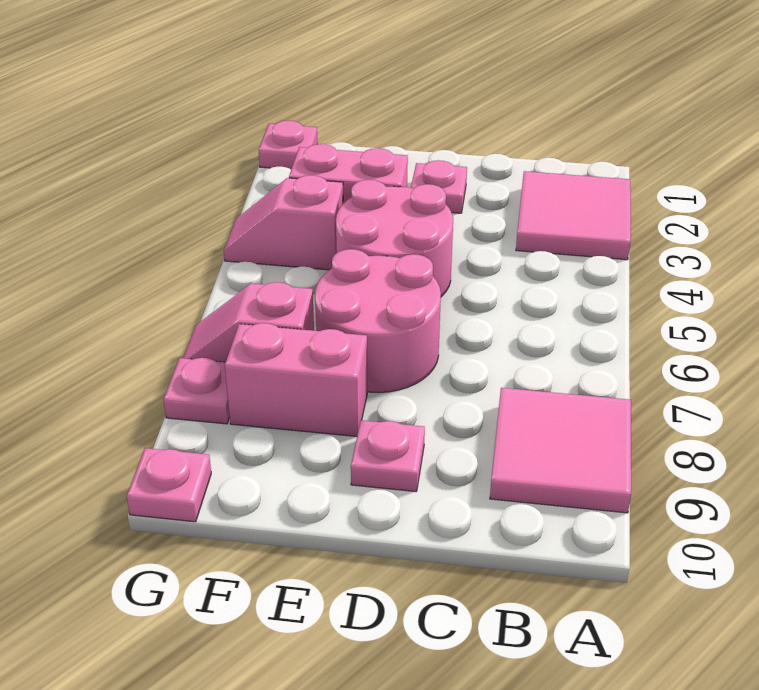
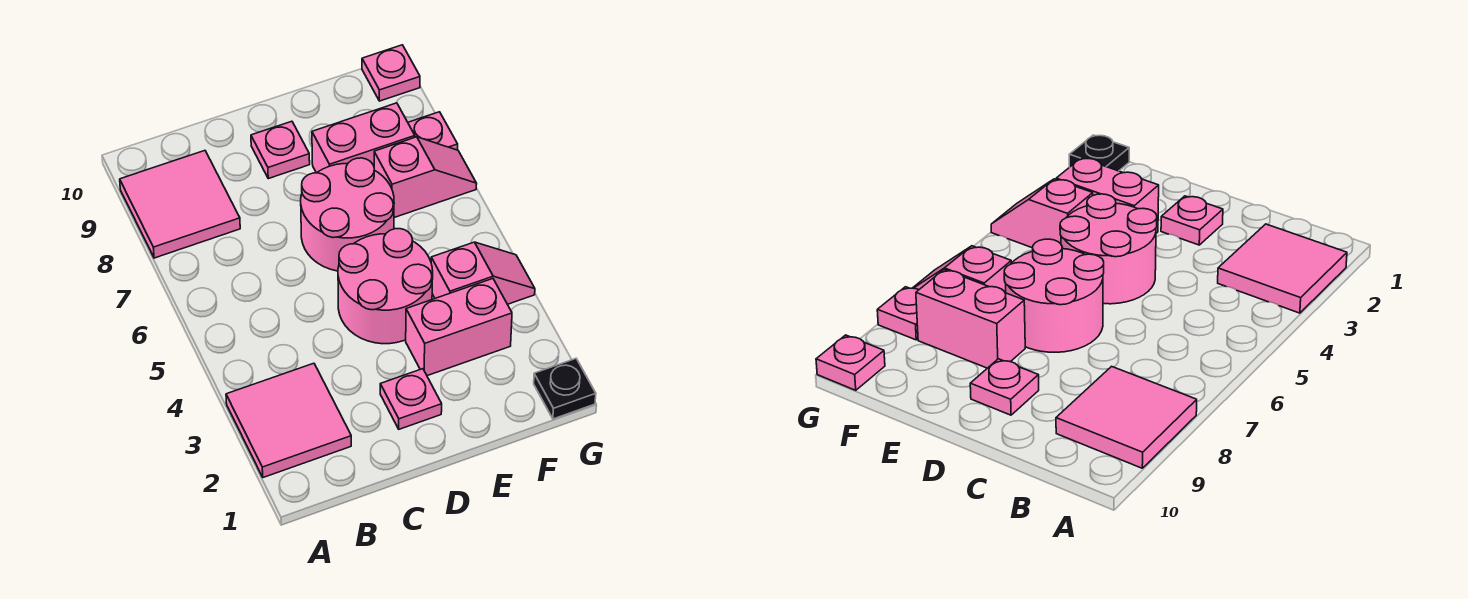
pink plate G1 level 1 -> black plate G1 level 1

